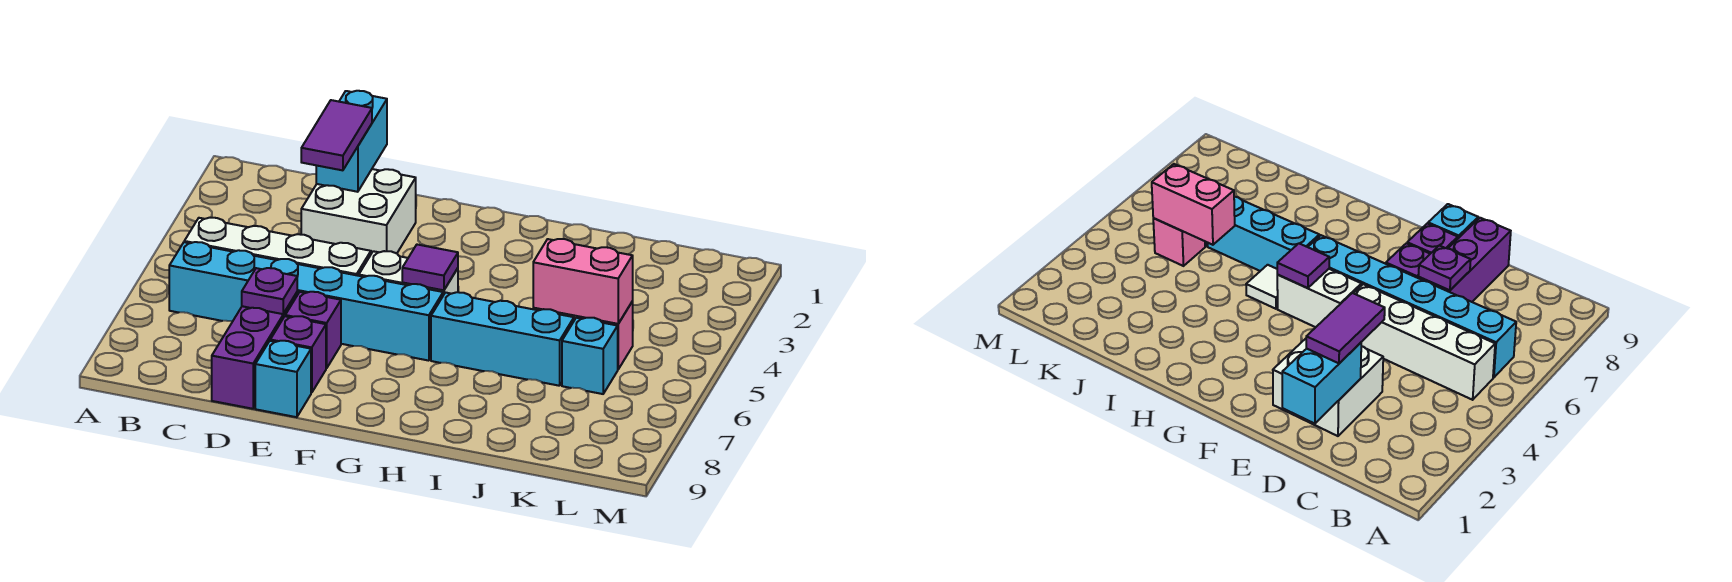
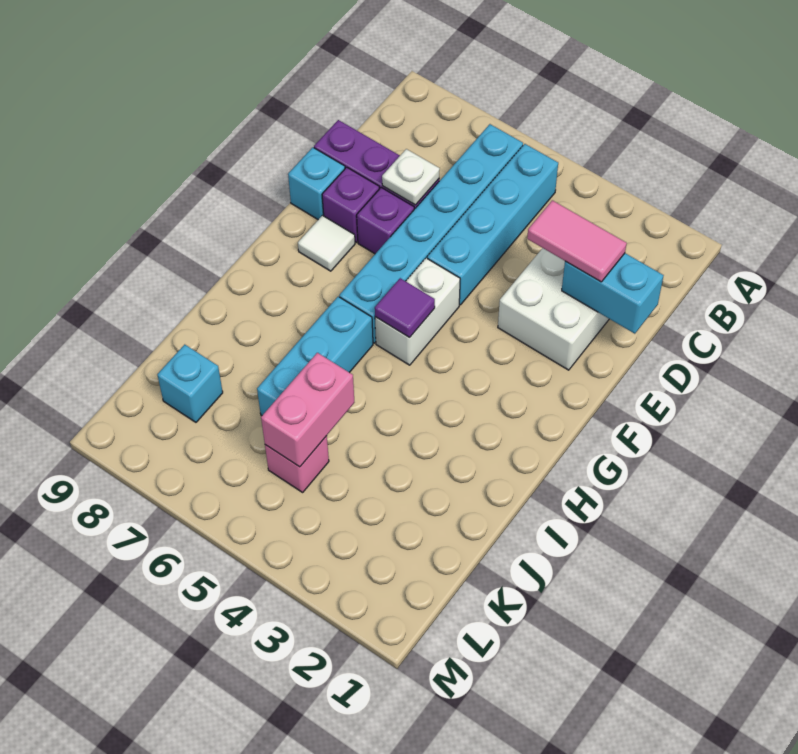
white brick B5:E5 level 1 -> cyan brick B5:E5 level 1
purple tile D2:D3 level 3 -> pink tile D2:D3 level 3
purple plate D7 level 2 -> white plate D7 level 2
white tile H5 level 1 -> white tile F8 level 1
cyan brick K6 level 1 -> cyan brick K8 level 1

